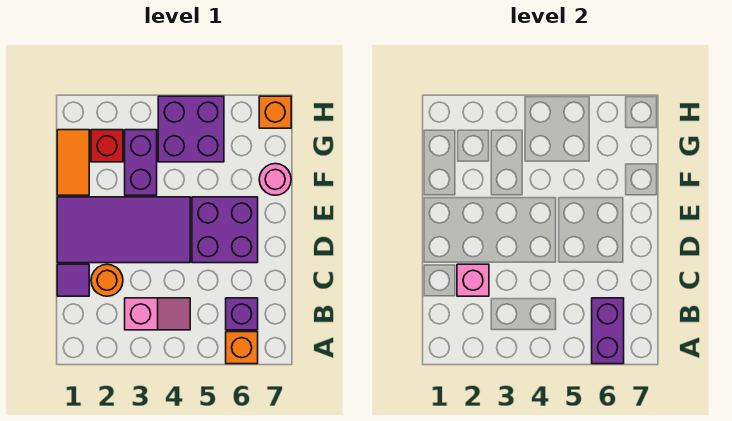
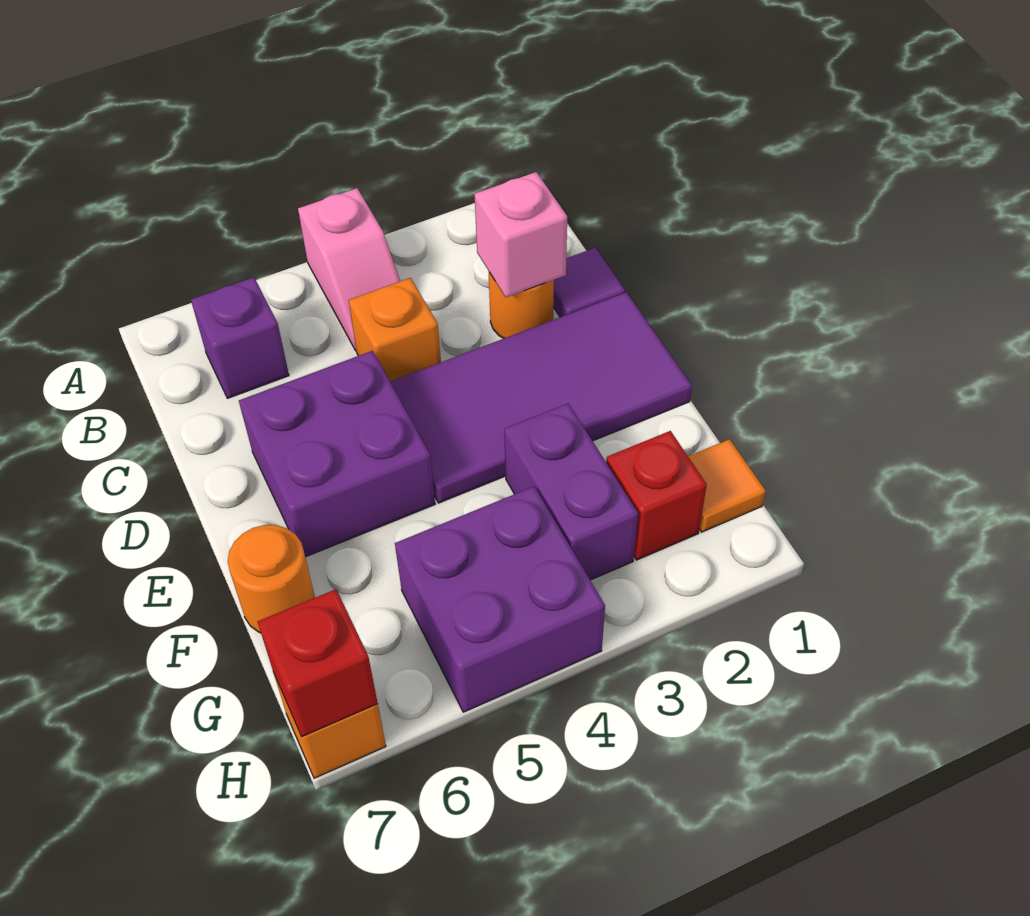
orange brick A6 level 1 -> orange brick C4 level 1
purple brick A6:B6 level 2 -> none
pink slope B3:B4 level 1 top 3 -> pink slope A4:B4 level 1 top A
orange tile F1:G1 level 1 -> orange tile G1 level 1
pink round brick F7 level 1 -> orange round brick F7 level 1
none -> red brick H7 level 2

